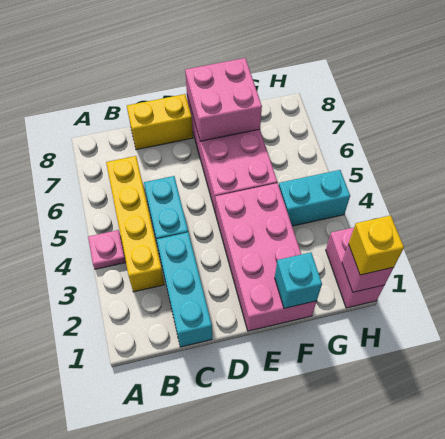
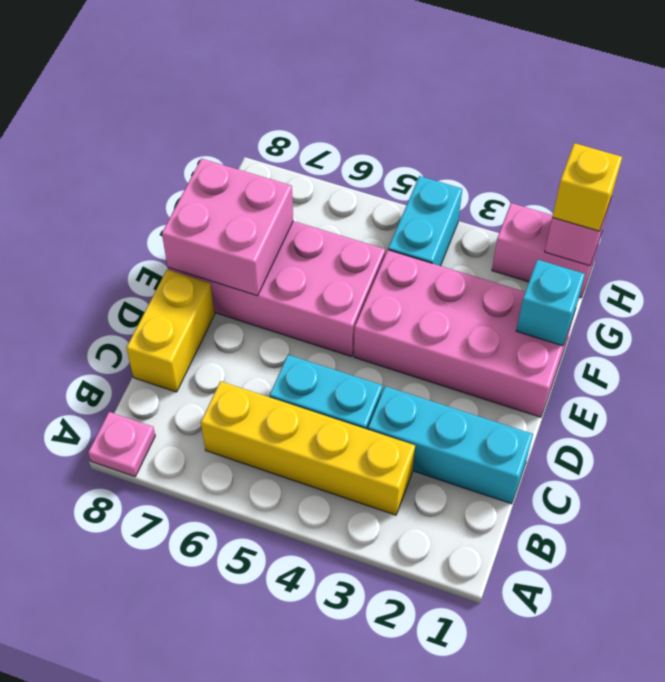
pink plate A4 level 1 -> pink plate A8 level 1

